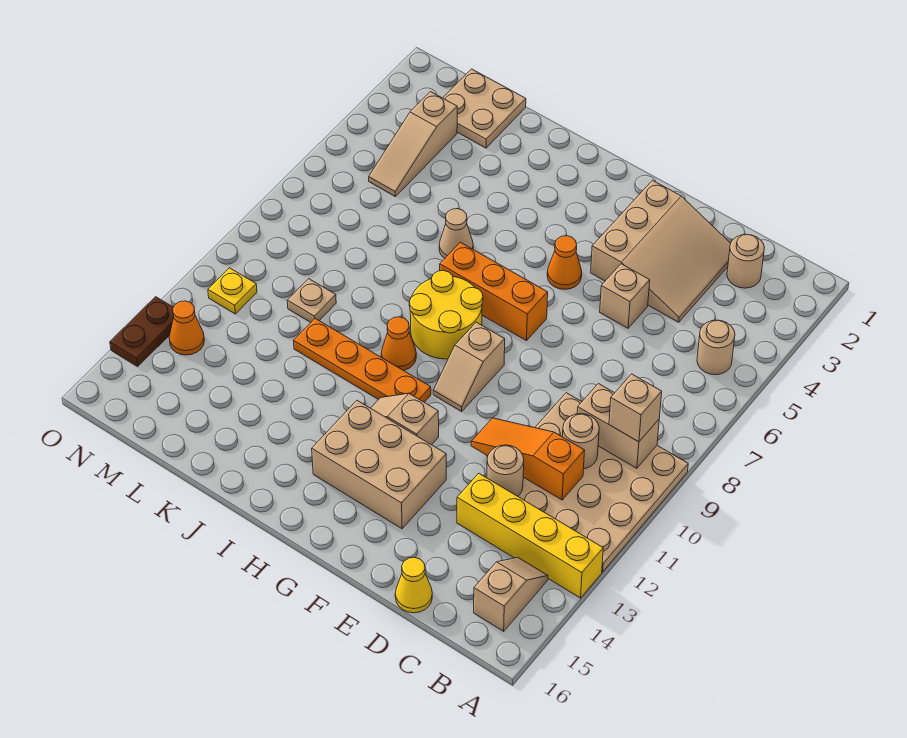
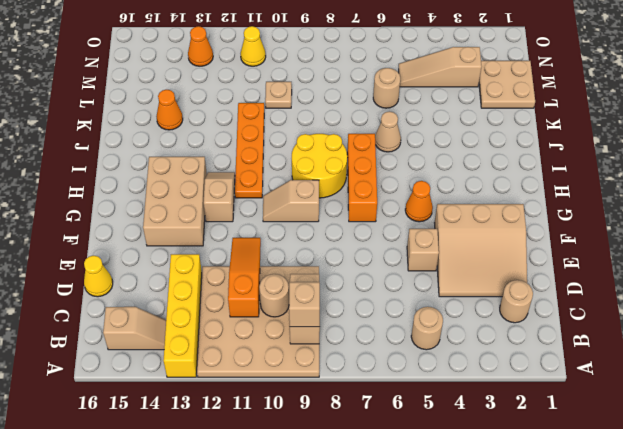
tan round brick D12 level 2 -> tan round brick L6 level 1
orange cone I10 level 1 -> orange cone K14 level 1
yellow plate N11 level 1 -> yellow cone N11 level 1
brown plate O13:O14 level 1 -> none

